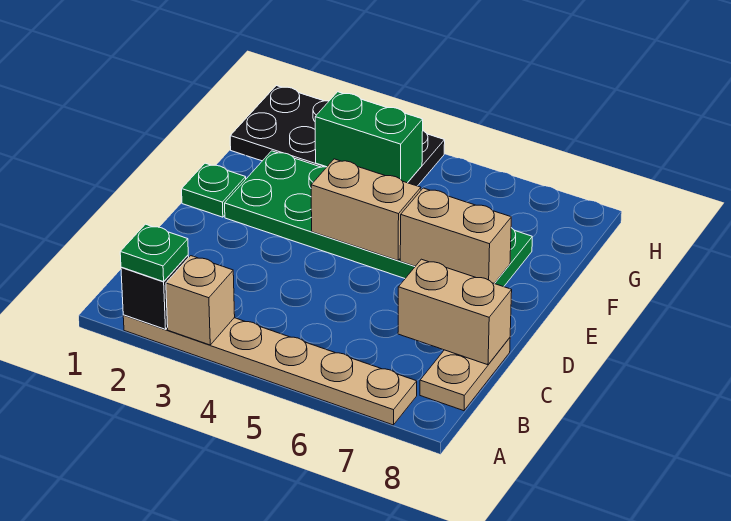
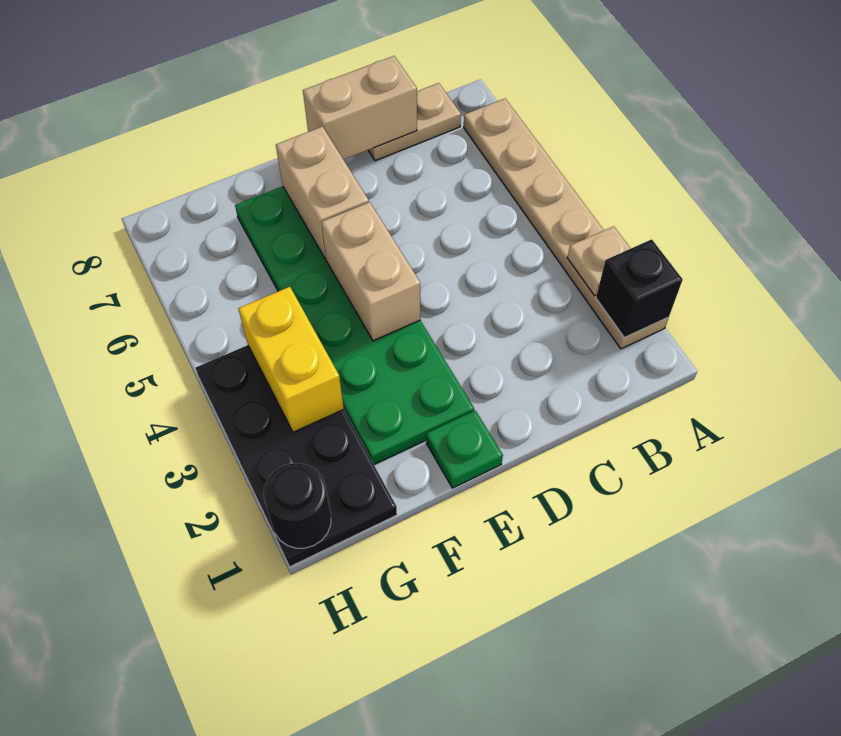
green plate A2 level 3 -> none
tan brick A3 level 2 -> tan plate A3 level 2
tan brick C7:C8 level 2 -> tan brick C8:D8 level 2
green brick G3:G4 level 2 -> yellow brick G3:G4 level 2
none -> black round brick H1 level 2

